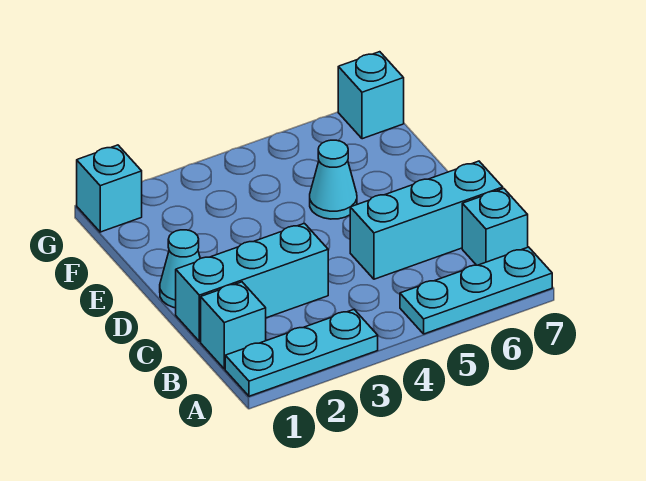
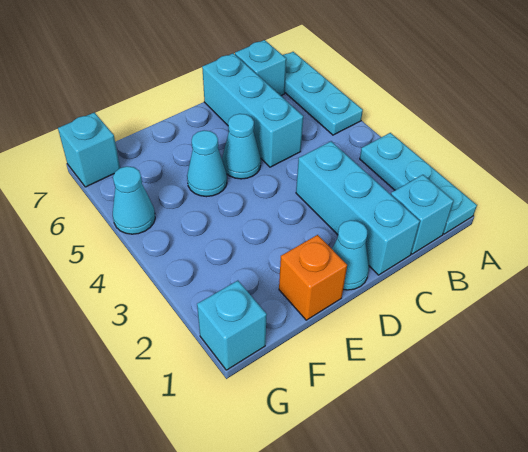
none -> cyan cone D5 level 1
none -> orange brick E1 level 1
none -> cyan cone G5 level 1

